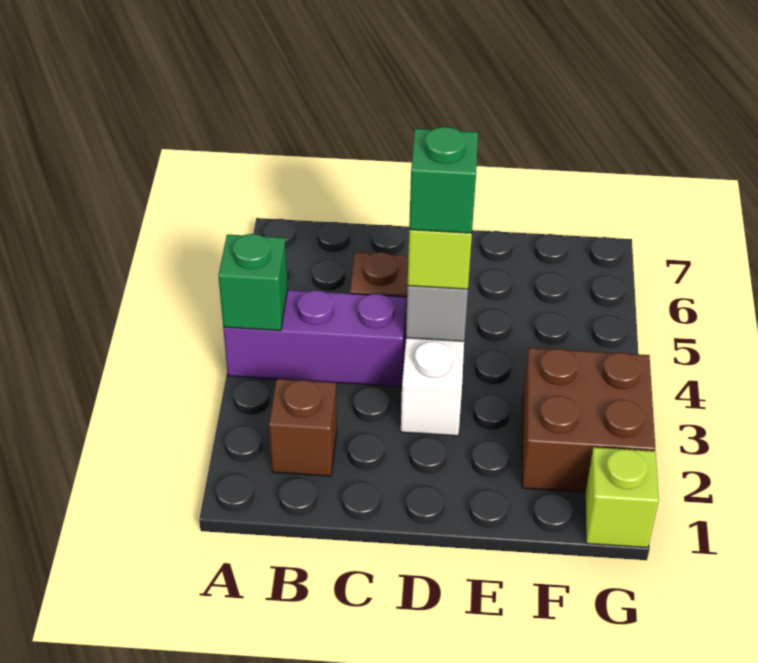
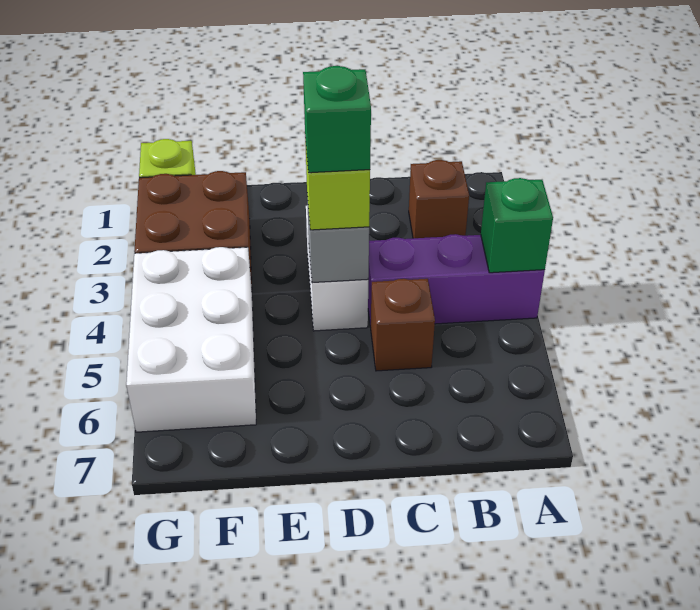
none -> white brick F4:G6 level 1

